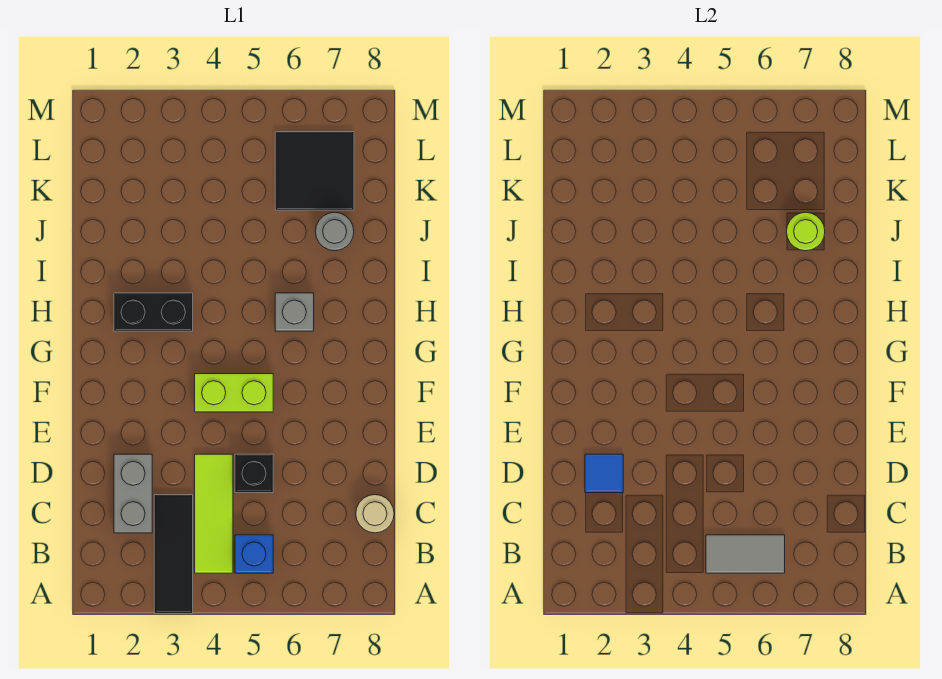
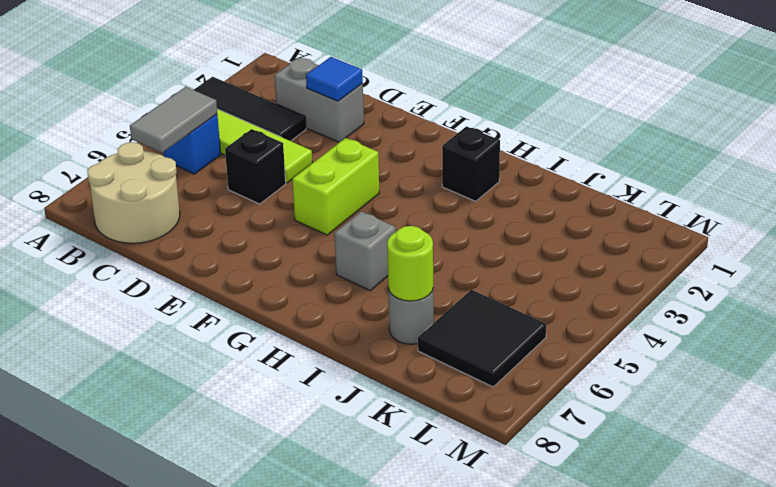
tan round brick C8 level 1 -> tan round brick B7:C8 level 1
black brick H2:H3 level 1 -> black brick H2 level 1

